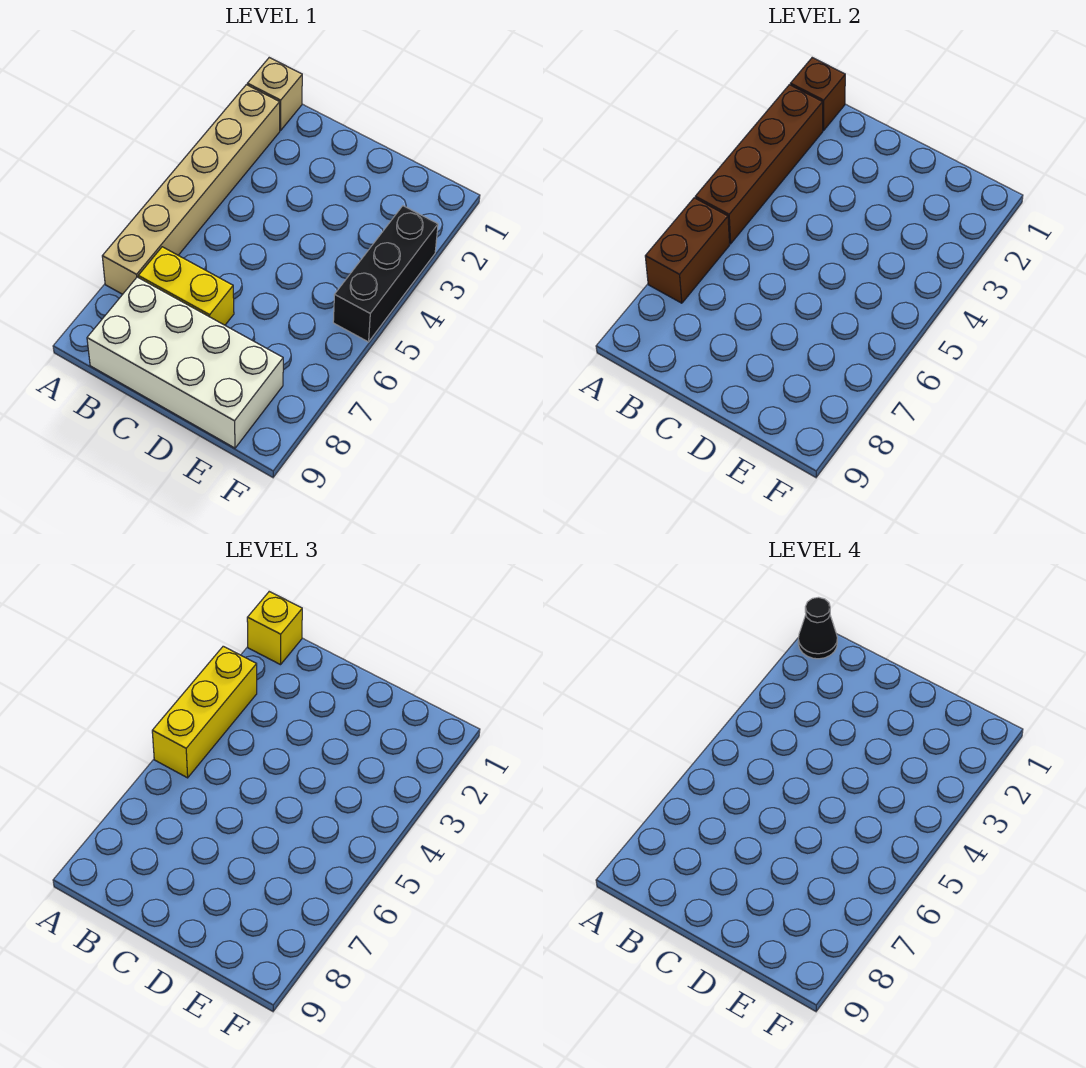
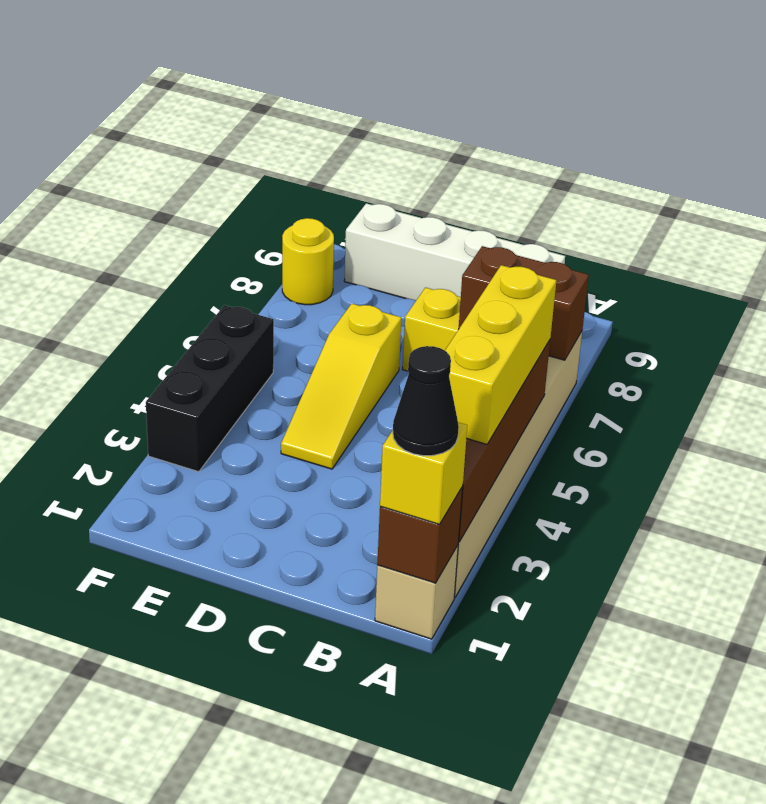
brown brick A6:A7 level 2 -> brown brick A7:B7 level 2
white brick B8:E9 level 1 -> white brick B9:E9 level 1
none -> yellow slope D4:D6 level 1 top 6
none -> yellow round brick F8 level 1

